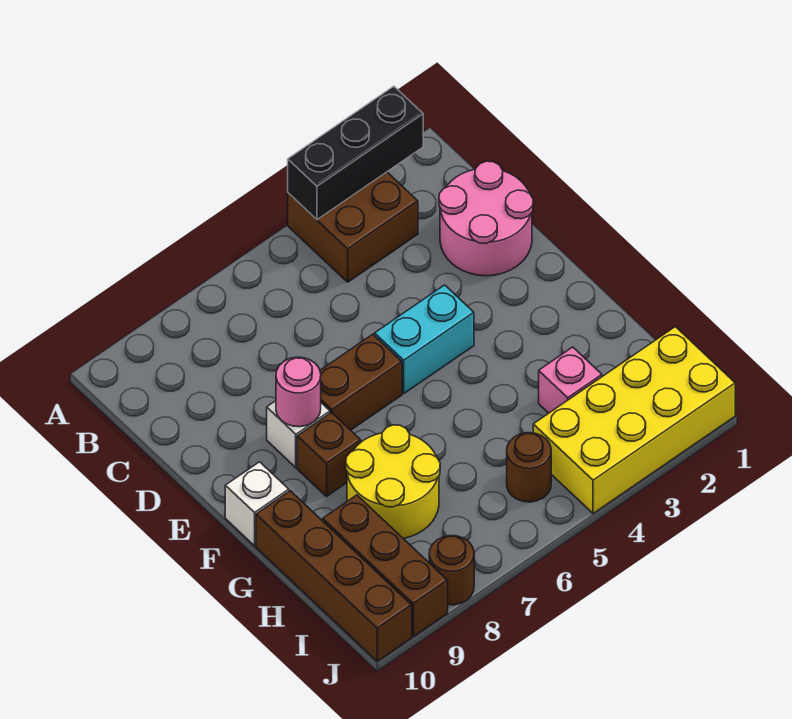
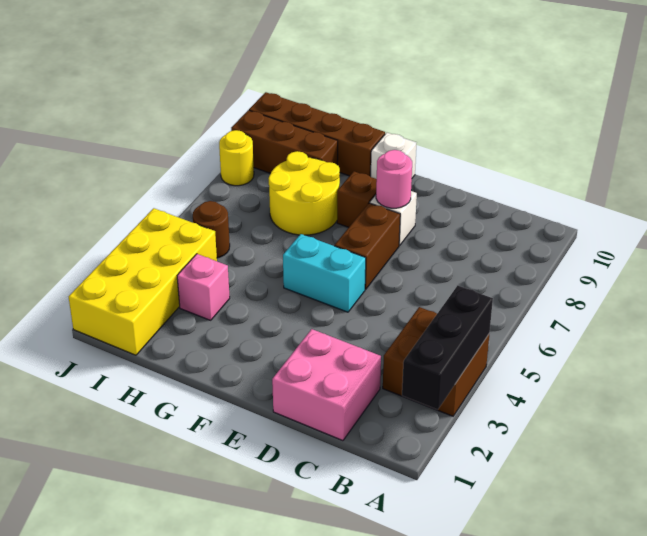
pink round brick C1:D2 level 1 -> pink brick C1:D2 level 1
cyan brick E4:E5 level 1 -> cyan brick E5:F5 level 1
brown round brick J8 level 1 -> yellow round brick J8 level 1

